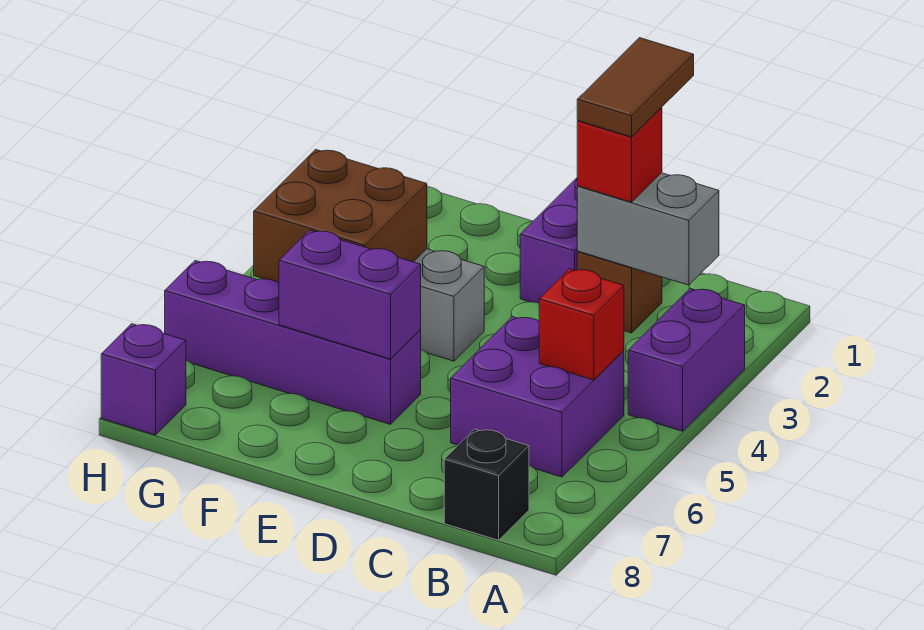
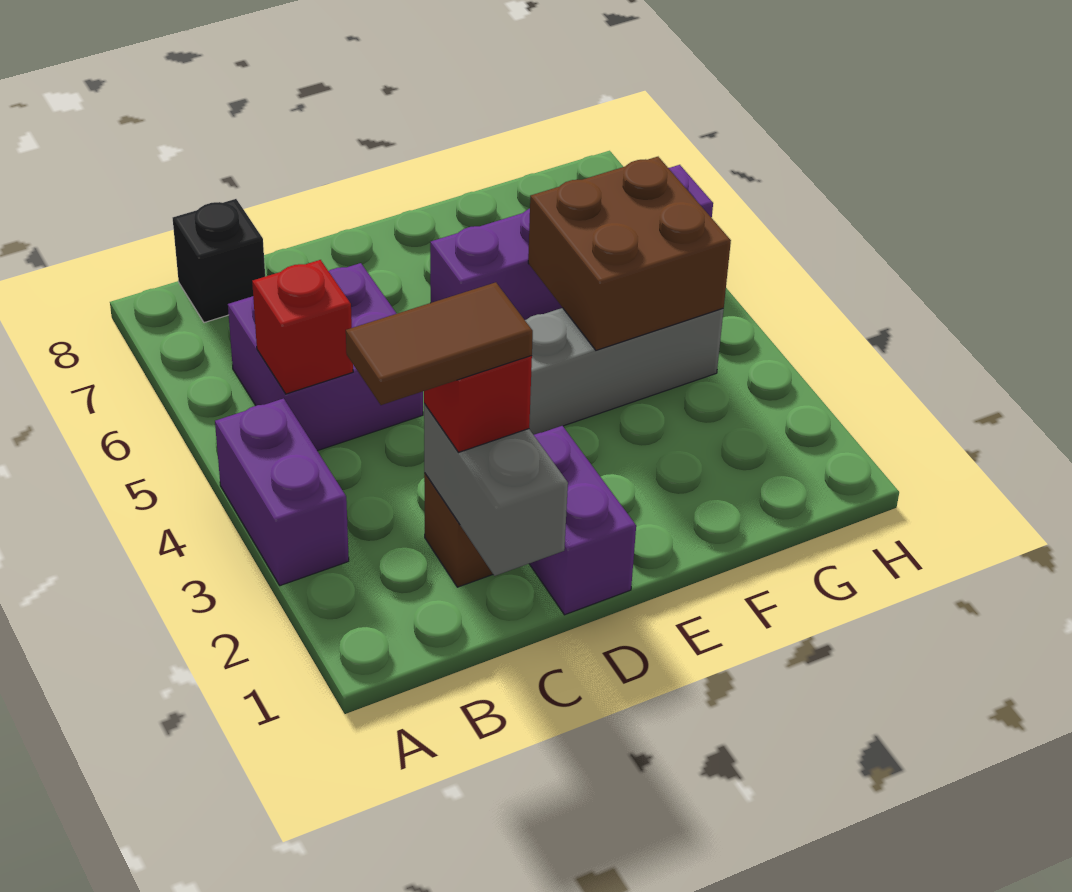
grey brick B2:C2 level 2 -> grey brick C1:C2 level 2
brown tile C1:C2 level 4 -> brown tile B2:C2 level 4
purple brick E6:F6 level 2 -> none
purple brick H8 level 1 -> none

